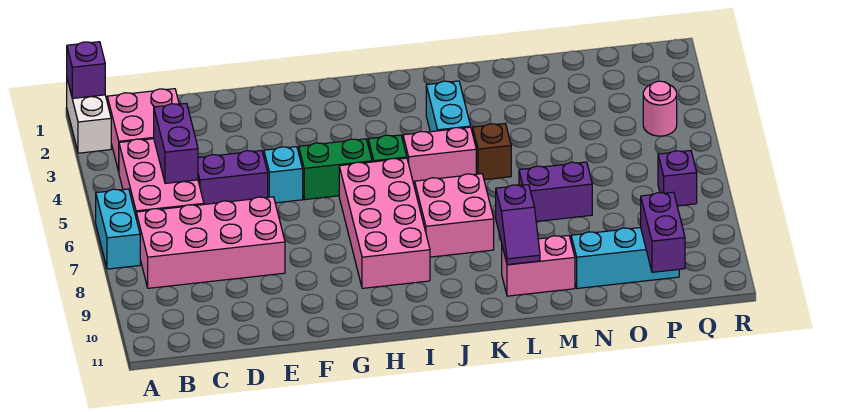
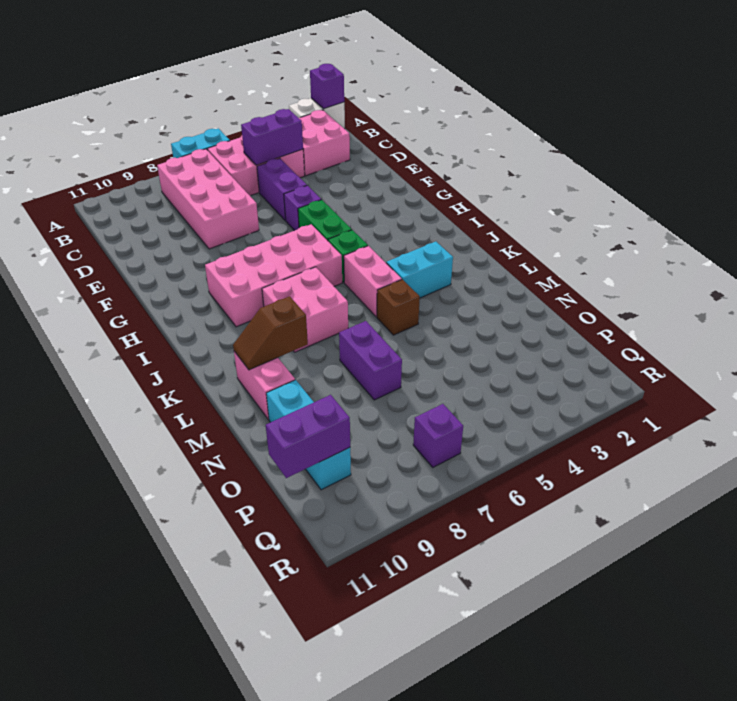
cyan brick F5 level 1 -> purple brick F5 level 1
purple slope L9:L10 level 2 top 9 -> brown slope L9:L10 level 2 top 9
pink round brick Q4 level 1 -> none

